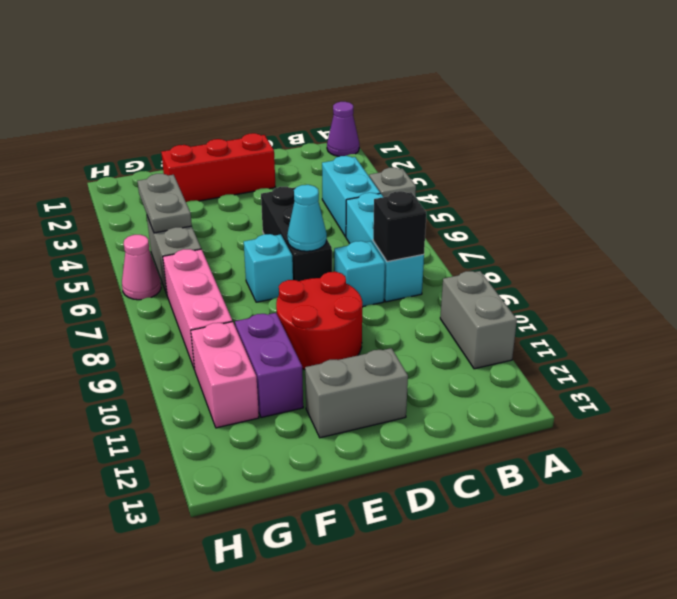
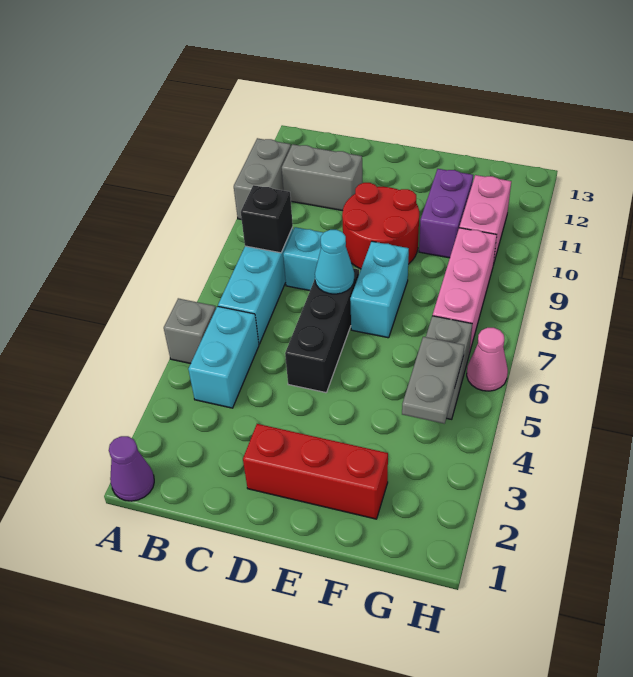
grey brick D12:E12 level 1 -> grey brick B11:C11 level 1
cyan brick E7 level 1 -> cyan brick E7:E8 level 1

